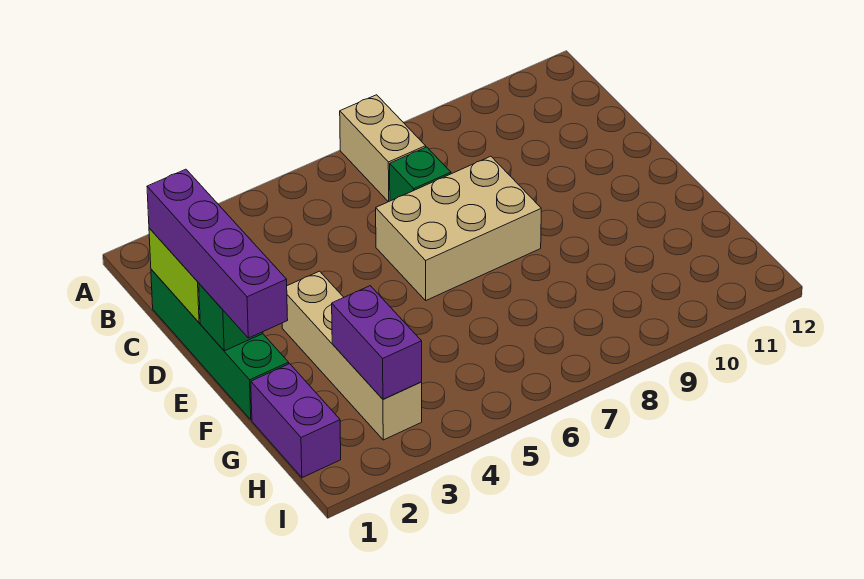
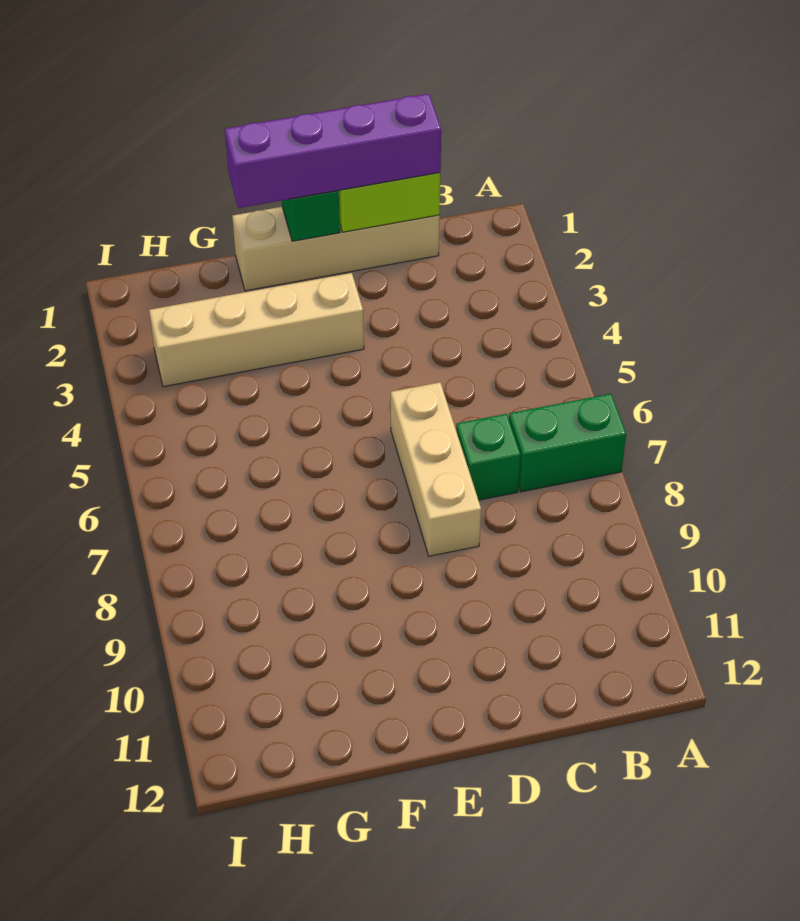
tan brick A7:B7 level 1 -> green brick A7:B7 level 1
green brick C1:F1 level 1 -> tan brick C1:F1 level 1
tan brick D6:E8 level 1 -> tan brick D6:D8 level 1
purple brick G1:H1 level 1 -> none
purple brick G3:H3 level 2 -> none

